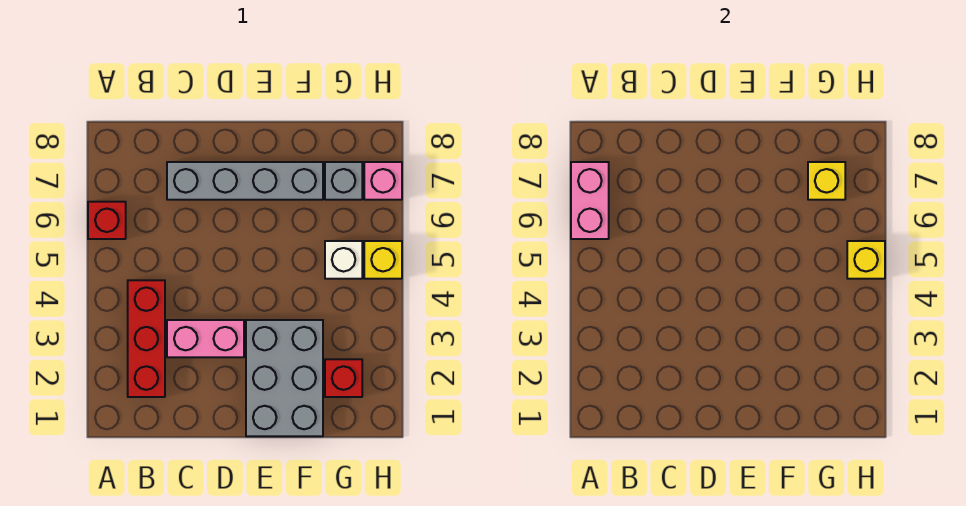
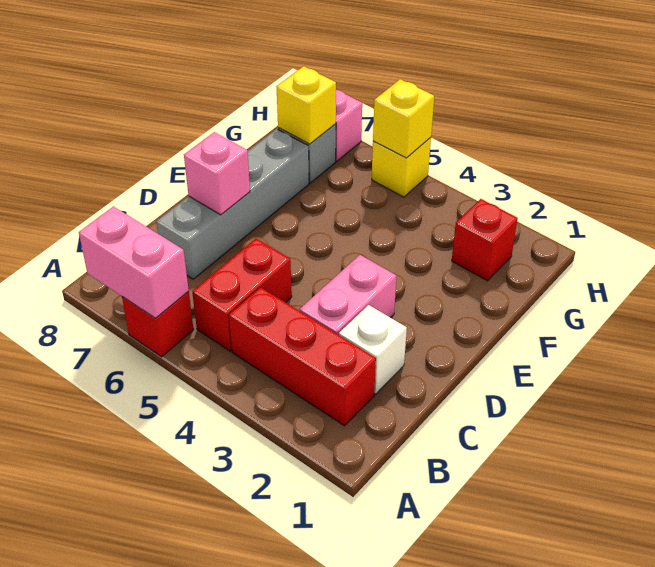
none -> red brick B5:C5 level 1
none -> pink brick D7 level 2
grey brick E1:F3 level 1 -> none
white brick G5 level 1 -> white brick C2 level 1

